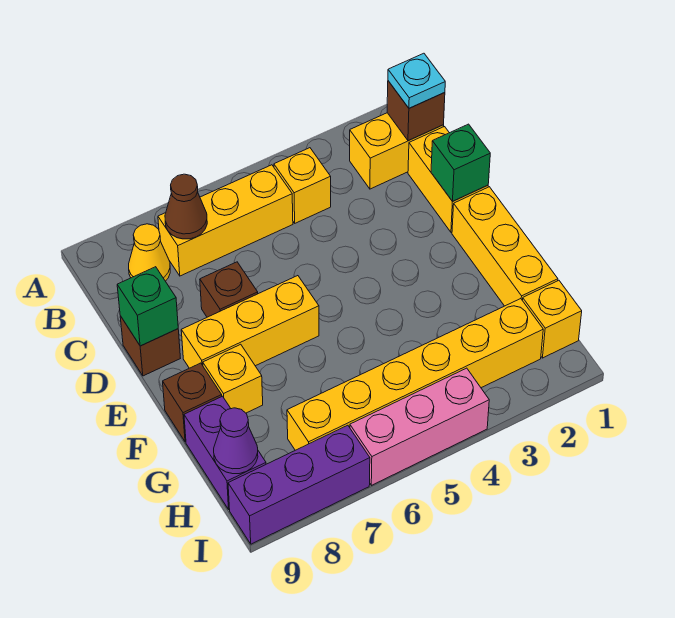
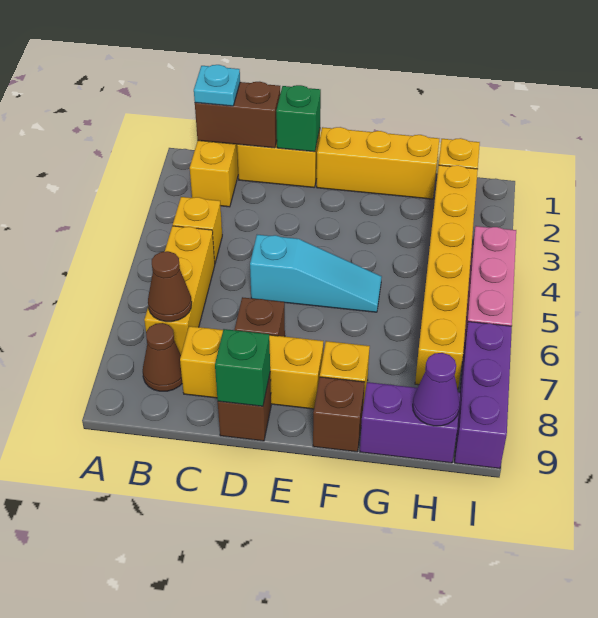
brown brick B1 level 2 -> brown brick B1:C1 level 2
yellow cone B8 level 1 -> brown cone B8 level 1
none -> cyan slope D5:F5 level 1 top D
yellow brick E6:E8 level 1 -> yellow brick C8:E8 level 1

